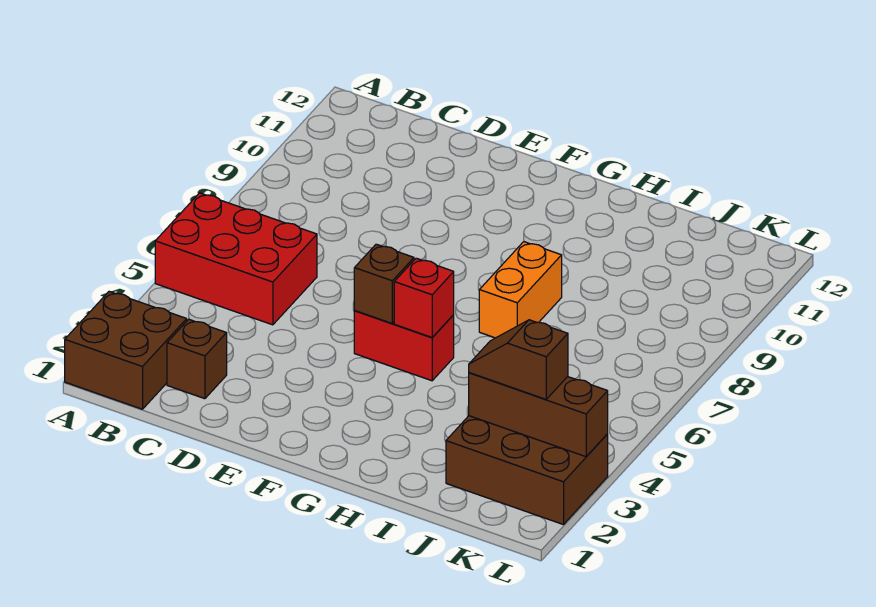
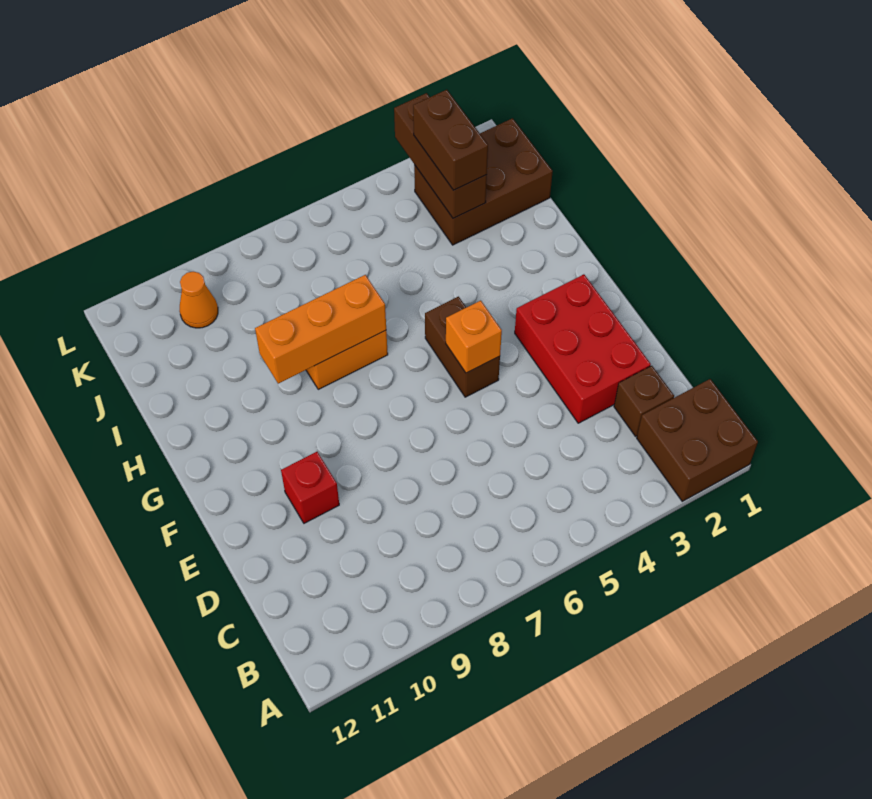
red brick A5:C6 level 1 -> red brick D2:F3 level 1
red brick F5:G5 level 1 -> brown brick F5:G5 level 1
brown brick F5 level 2 -> orange brick F5 level 2
red brick G5 level 2 -> red brick E10 level 1
none -> orange brick H7:H9 level 2
brown brick J2:L3 level 1 -> brown brick J1:K3 level 1
brown slope J3:K3 level 3 top K -> brown brick J3:K3 level 3
none -> orange cone K10 level 1

